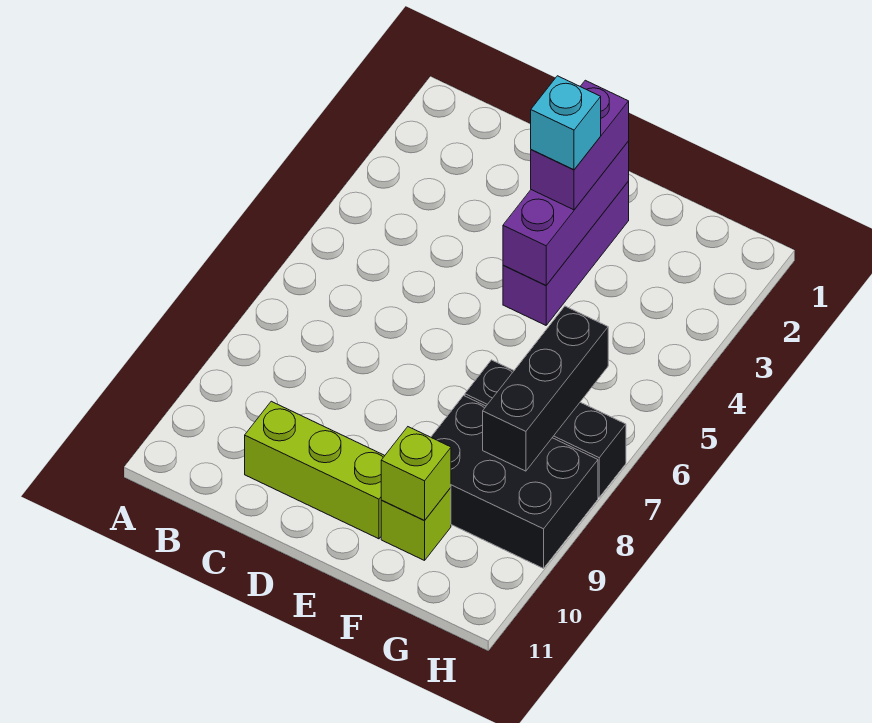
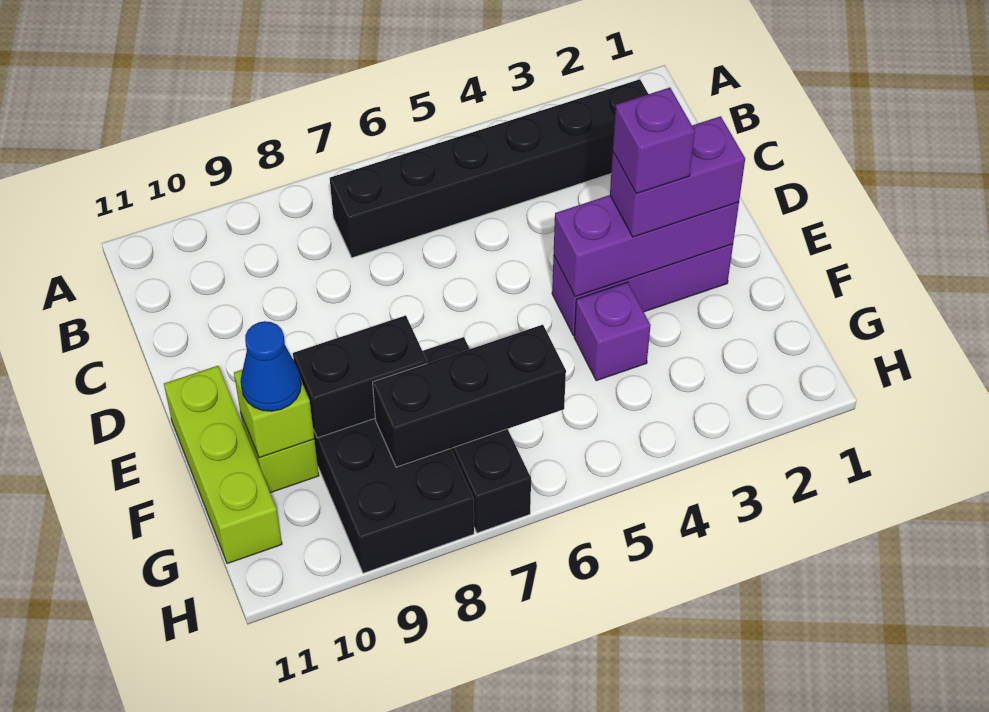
none -> black brick B2:B7 level 1
lime brick C10:E10 level 1 -> lime brick E11:G11 level 1
cyan brick E3 level 4 -> purple brick E3 level 4
none -> purple brick F4 level 1
none -> black brick F8:F9 level 2
none -> blue cone F10 level 3

